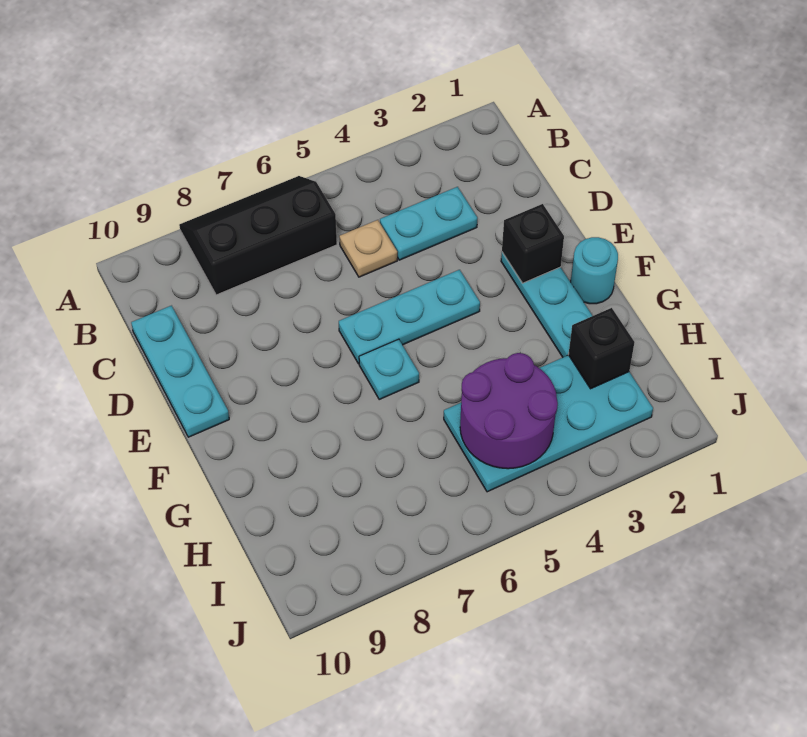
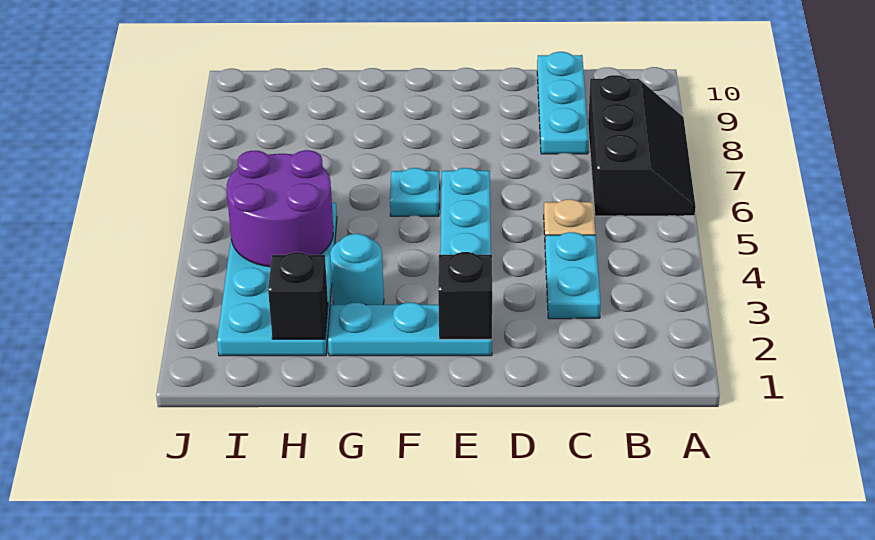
cyan plate C10:E10 level 1 -> cyan plate C8:C10 level 1
cyan round brick F1 level 1 -> cyan round brick G3 level 1

